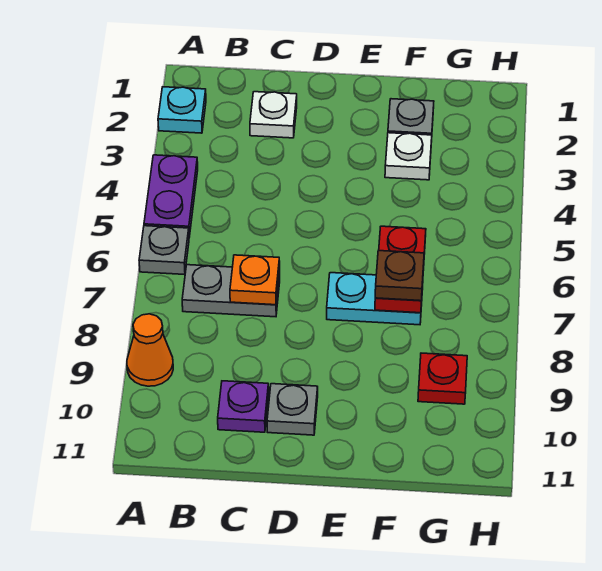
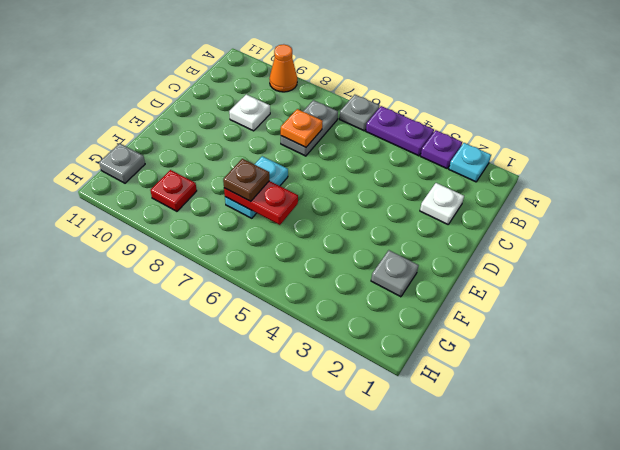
purple plate C10 level 1 -> purple plate A3 level 1
grey plate D10 level 1 -> grey plate G11 level 1
white plate F3 level 1 -> white plate C9 level 1

